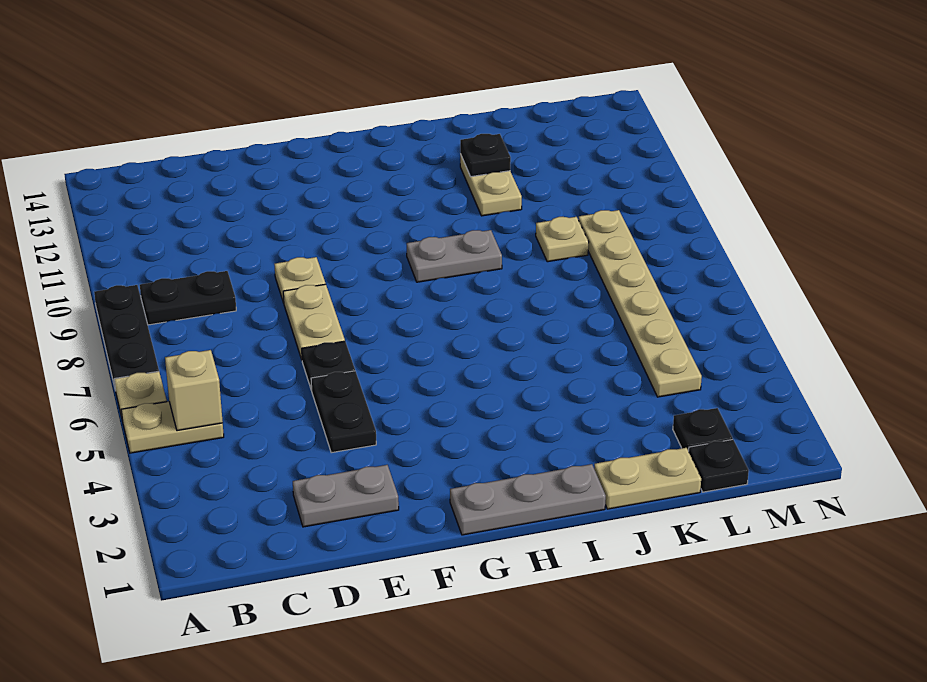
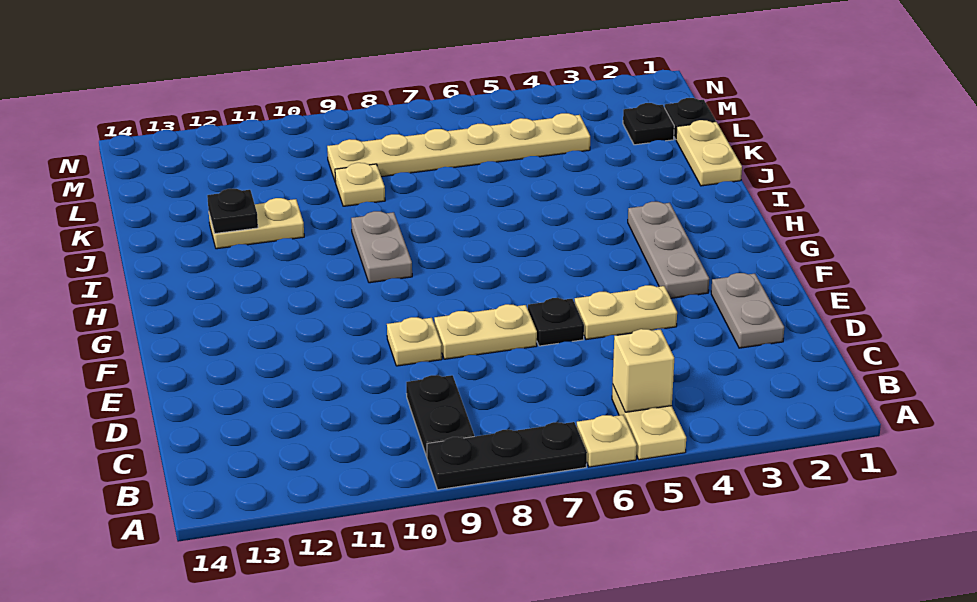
black plate E4:E5 level 1 -> tan plate E4:E5 level 1
grey plate G1:I1 level 1 -> grey plate F3:H3 level 1

